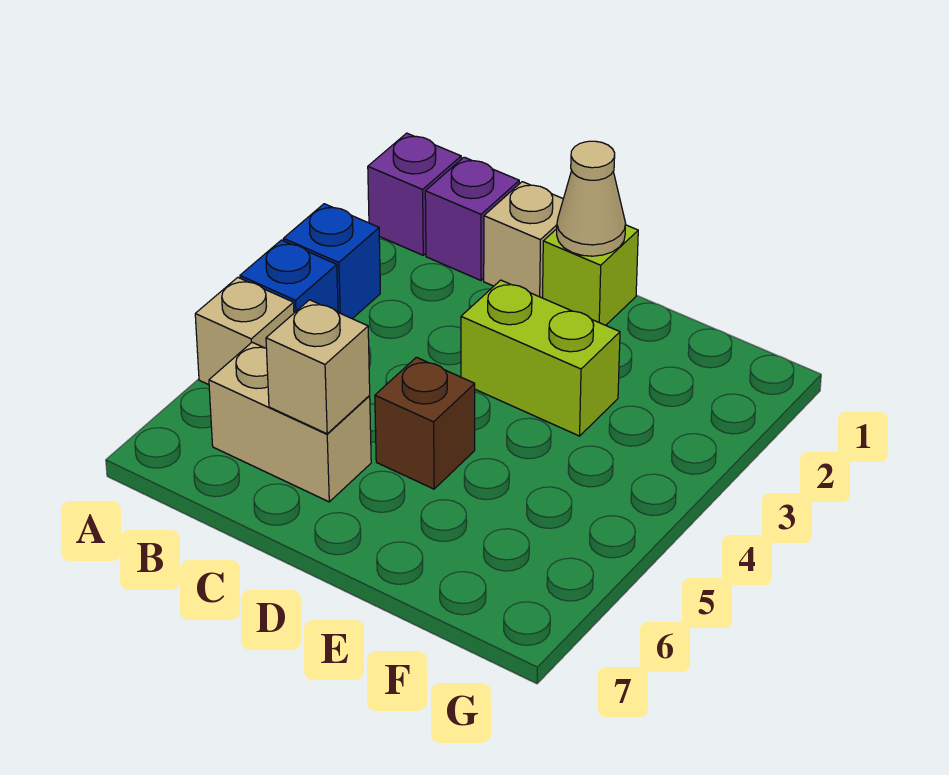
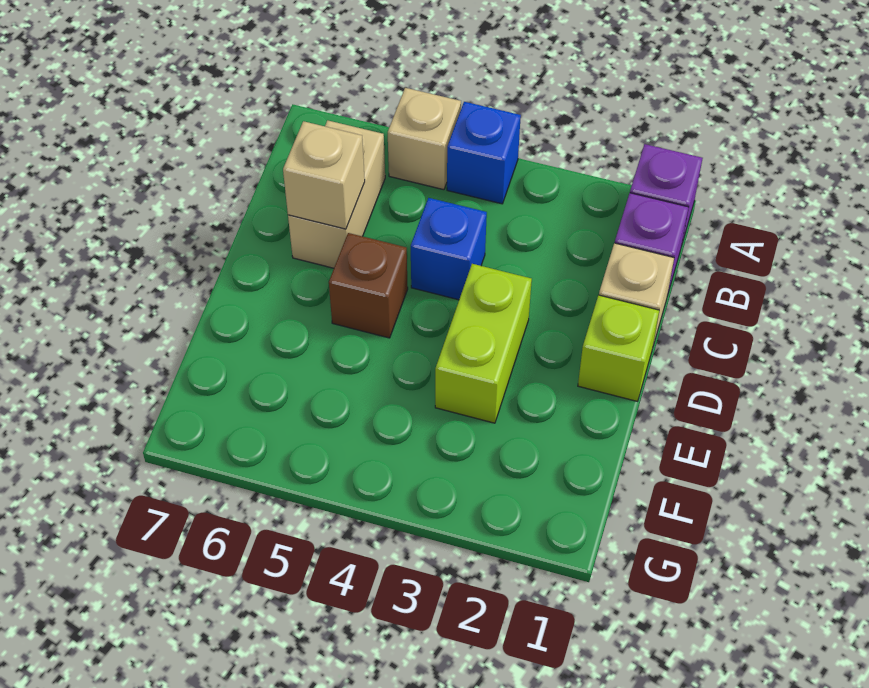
blue brick A3 level 1 -> blue brick C4 level 1
tan cone D1 level 2 -> none

